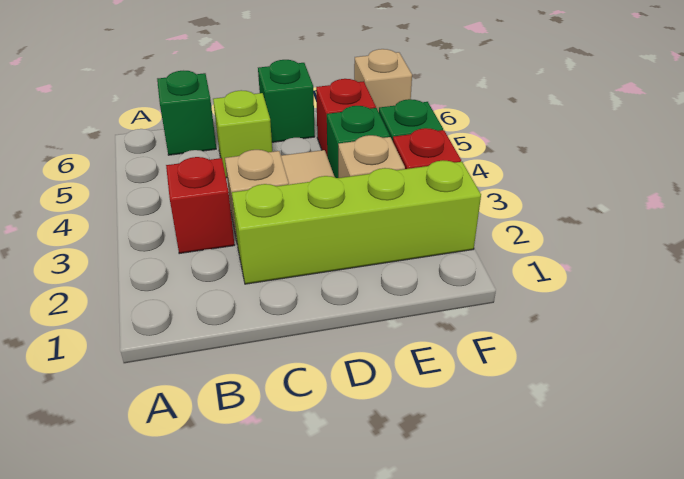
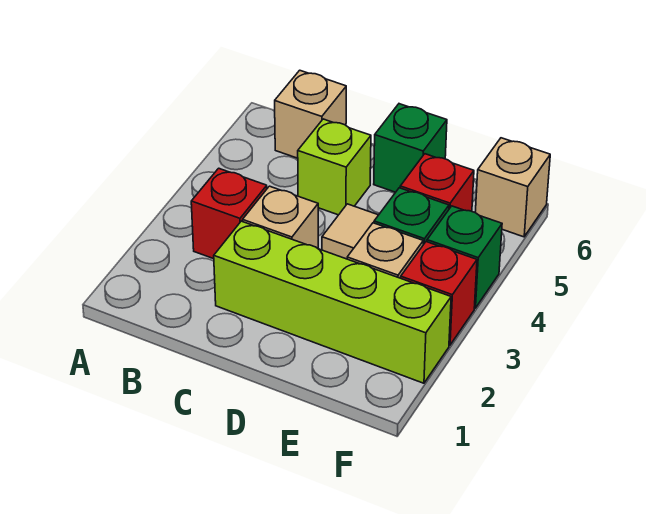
green brick B6 level 1 -> tan brick B6 level 1

